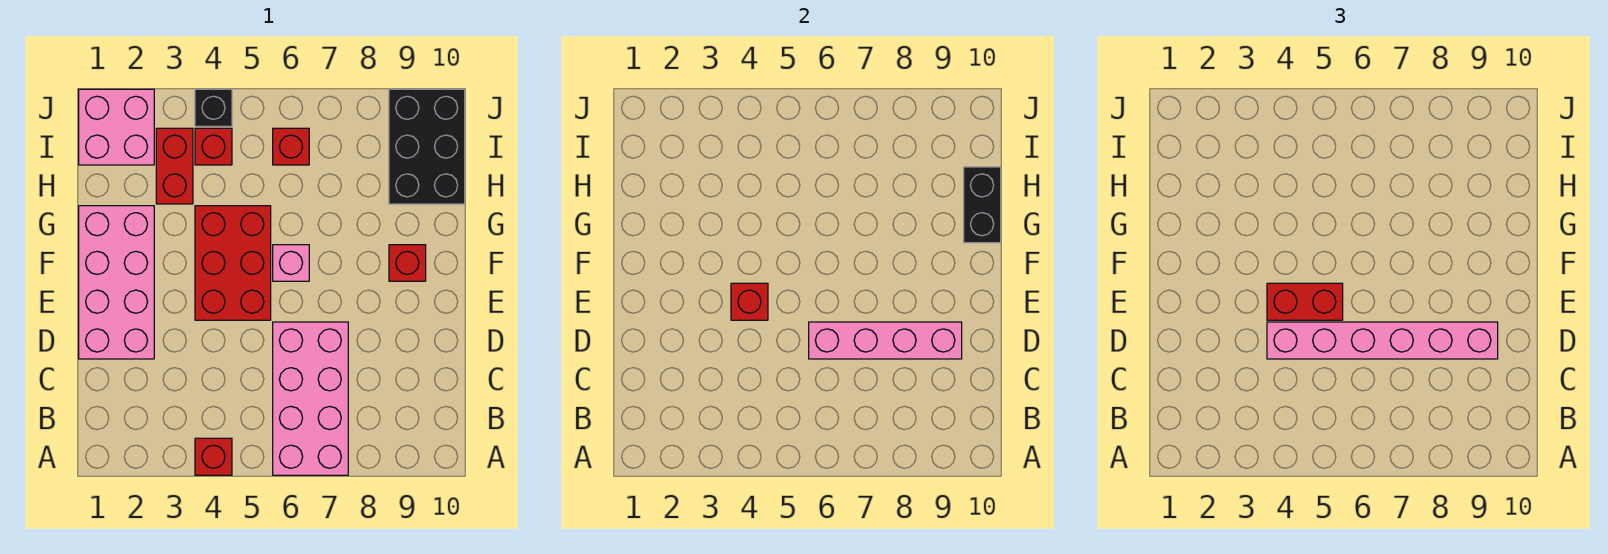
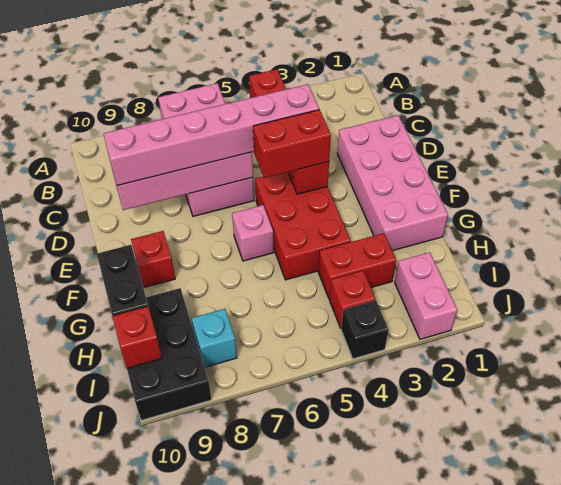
red brick H3:I3 level 1 -> red brick H3:H4 level 1
pink brick I1:J2 level 1 -> pink brick I2:J2 level 1
red brick I6 level 1 -> red brick I10 level 2
none -> cyan brick I8 level 1

